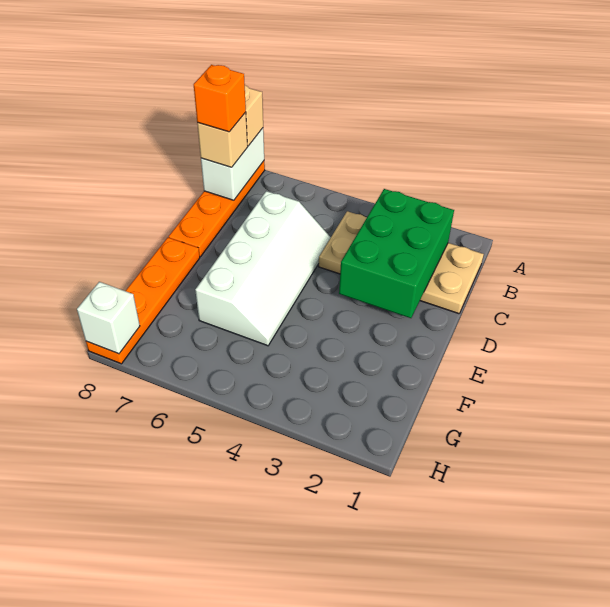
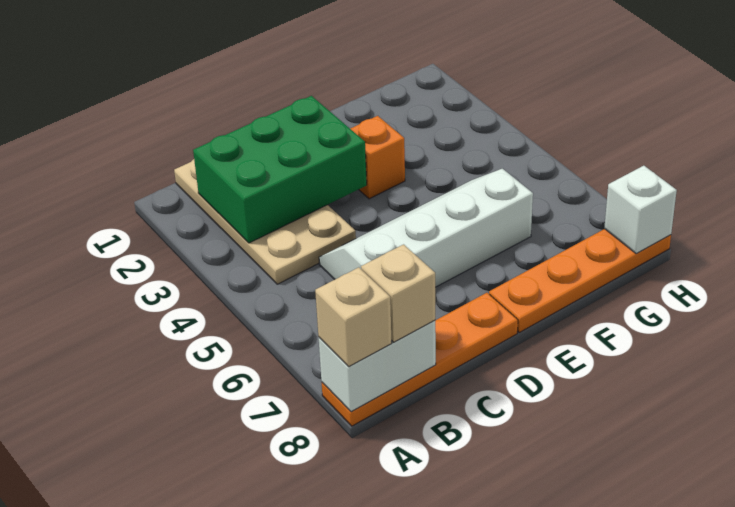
orange brick B8 level 4 -> orange brick E3 level 1

